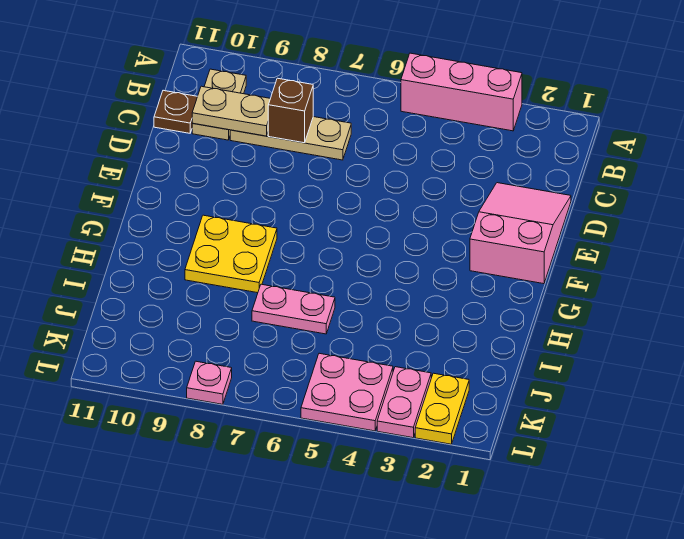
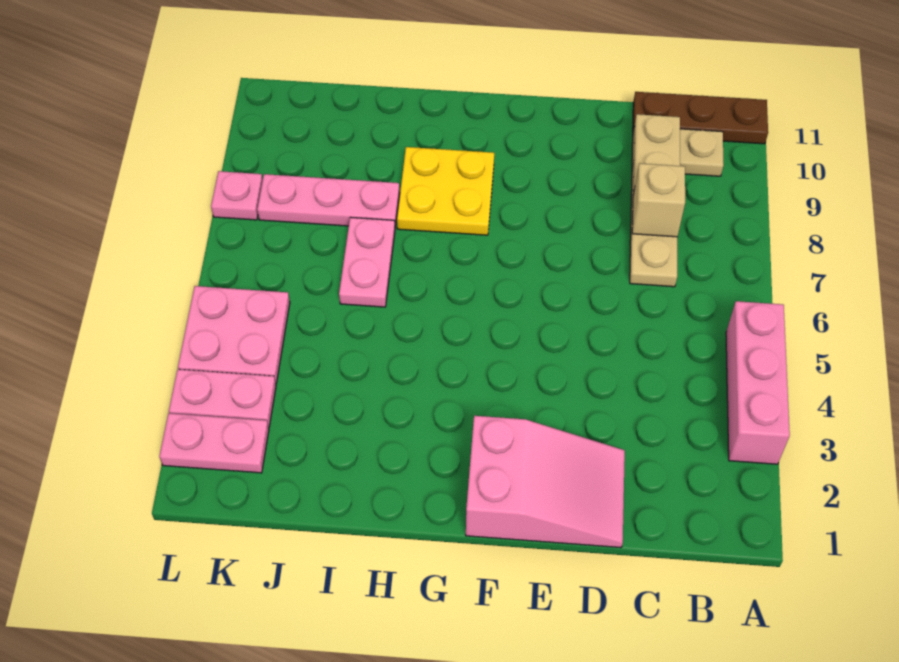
brown brick C8 level 2 -> tan brick C8 level 2
brown plate C11 level 1 -> brown plate A11:C11 level 1
none -> pink plate I8:K8 level 1
yellow plate K2:L2 level 1 -> pink plate K2:L2 level 1

